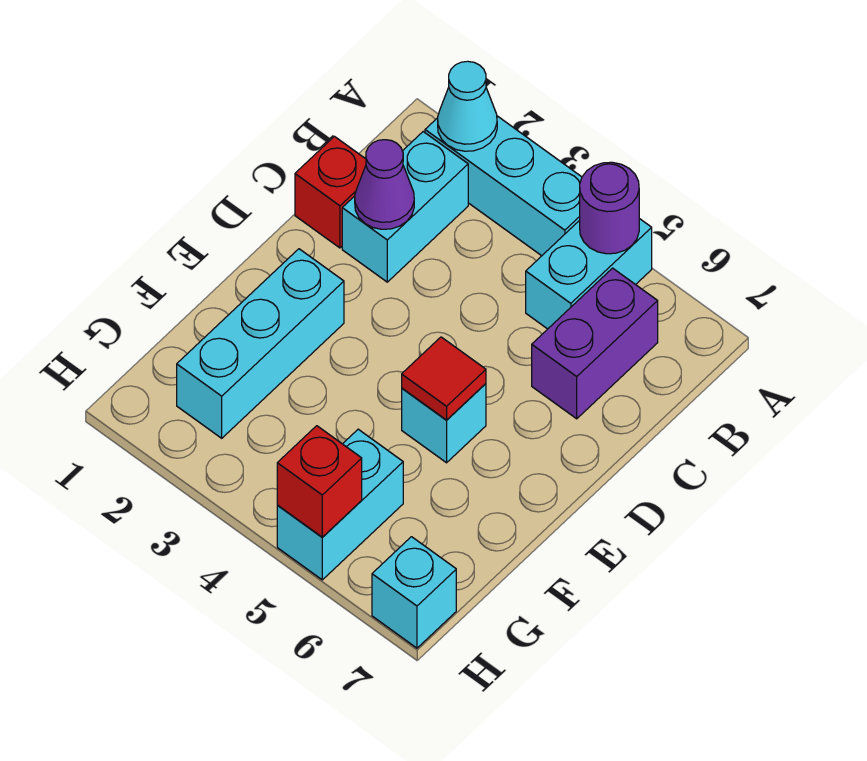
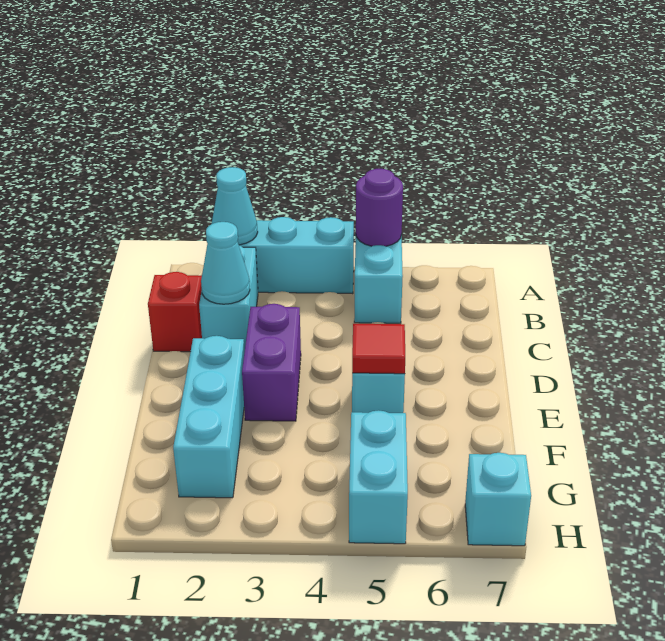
purple brick B6:C6 level 1 -> purple brick D3:E3 level 1
purple cone C2 level 2 -> cyan cone C2 level 2
red brick H5 level 2 -> none

